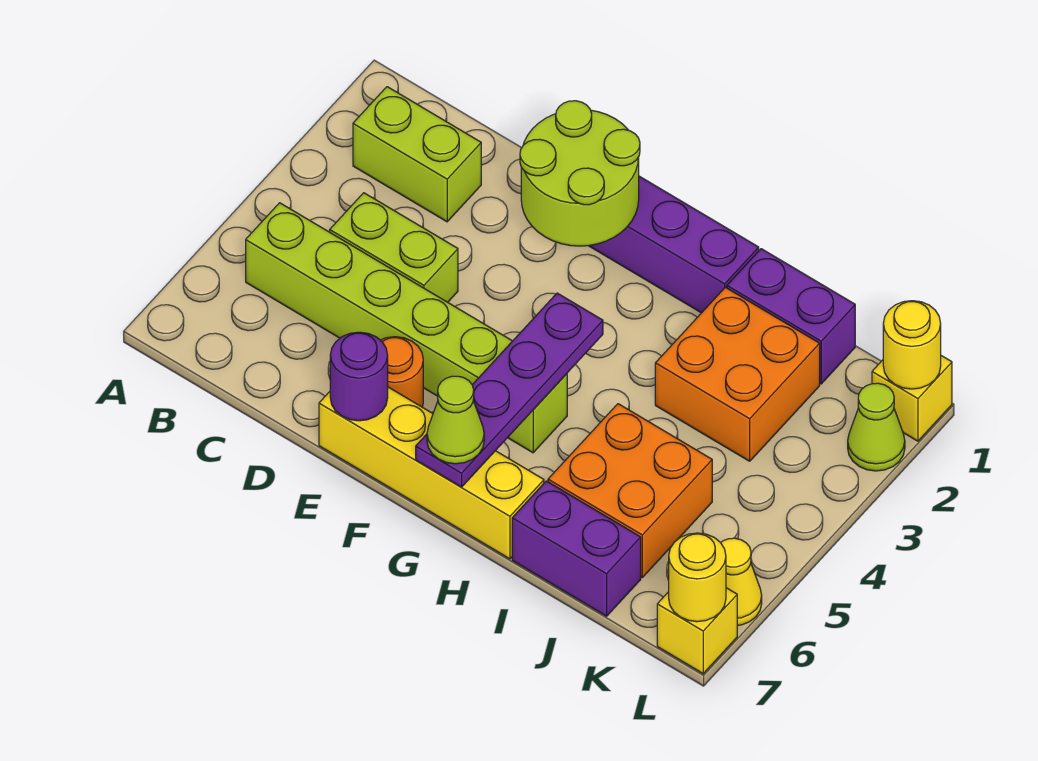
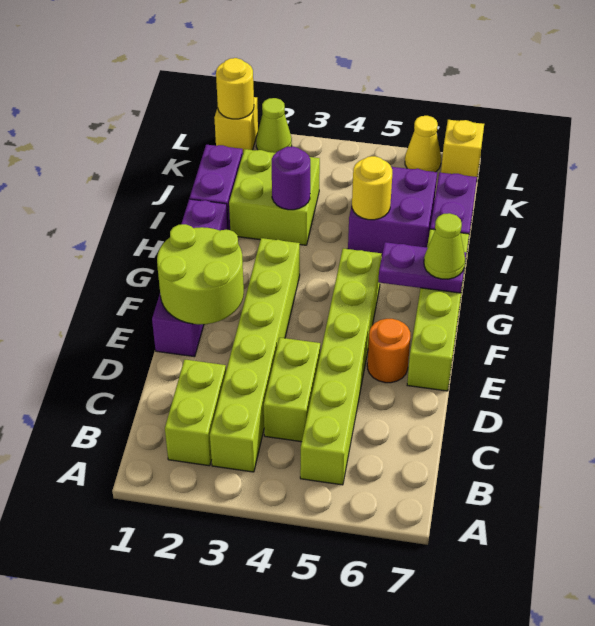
none -> lime brick B3:G3 level 1
yellow brick E7:H7 level 1 -> lime brick E7:H7 level 1
purple round brick E7 level 2 -> purple round brick I3 level 2
purple plate G4:G7 level 2 -> purple plate G6:G7 level 2
orange brick I2:J3 level 1 -> lime brick I2:J3 level 1
orange brick I5:J6 level 1 -> purple brick I5:J6 level 1
yellow round brick L7 level 2 -> yellow round brick I5 level 2

